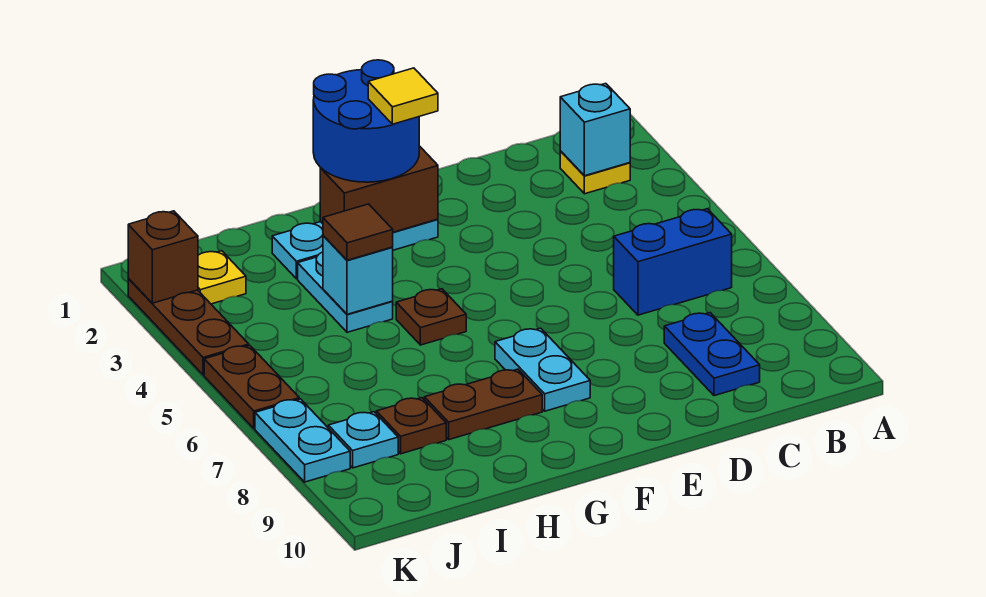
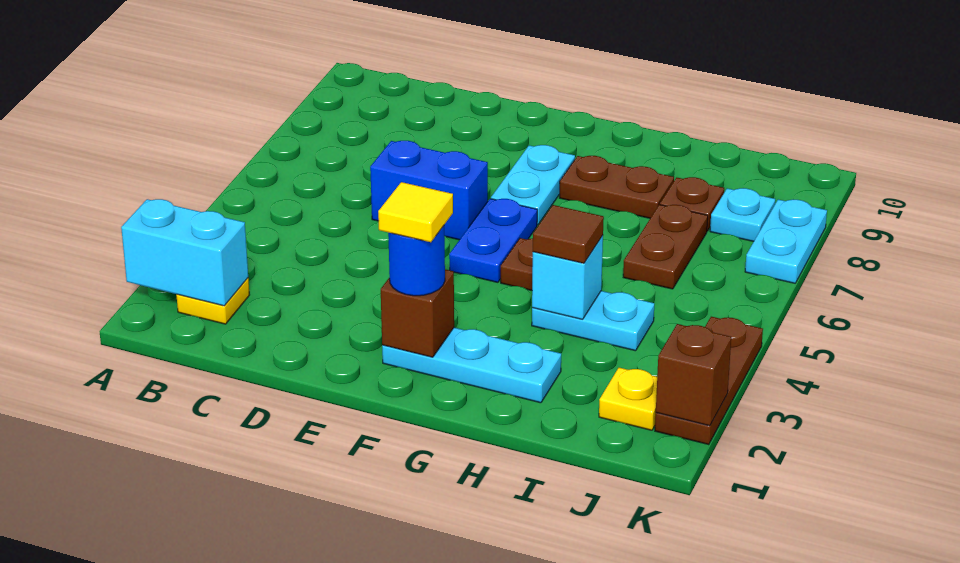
cyan brick B2 level 2 -> cyan brick A2:B2 level 2
blue brick B6:C6 level 1 -> blue brick D6:E6 level 1
blue plate C8:C9 level 1 -> blue plate F5:F6 level 1
blue round brick F1:G2 level 3 -> blue round brick F2 level 3
brown brick F2:G2 level 2 -> brown brick F2 level 2
cyan plate H3:H4 level 1 -> cyan plate H4:I4 level 1
brown plate K5:K6 level 1 -> brown plate I6:I7 level 1

